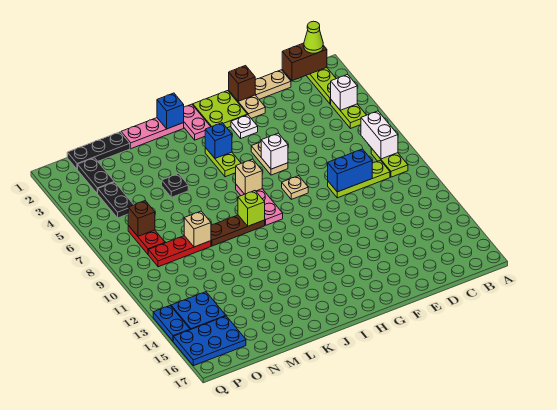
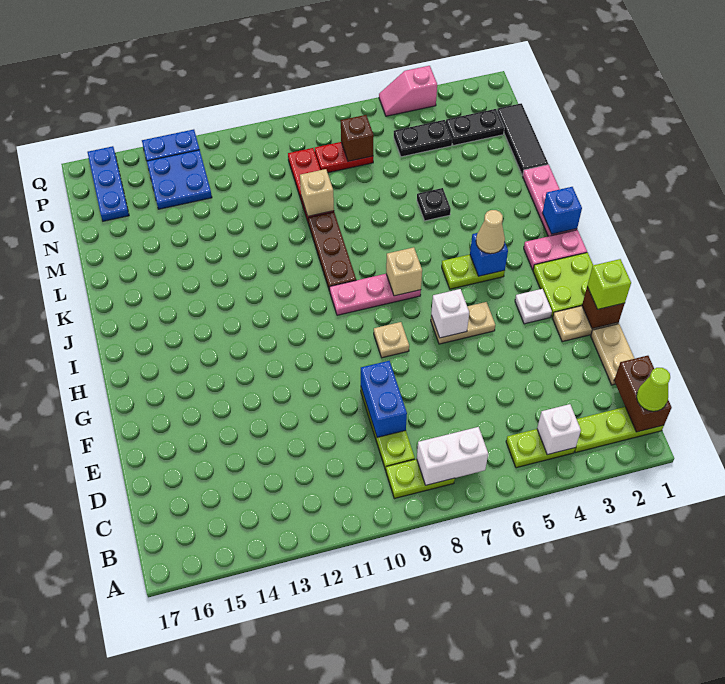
none -> tan cone I4 level 3
lime brick J9 level 2 -> lime brick F1 level 3
black plate M1:O1 level 1 -> black tile M1:O1 level 1
blue plate O15:Q16 level 1 -> blue plate O16:Q16 level 1
none -> pink slope Q4:Q5 level 1 top 4

